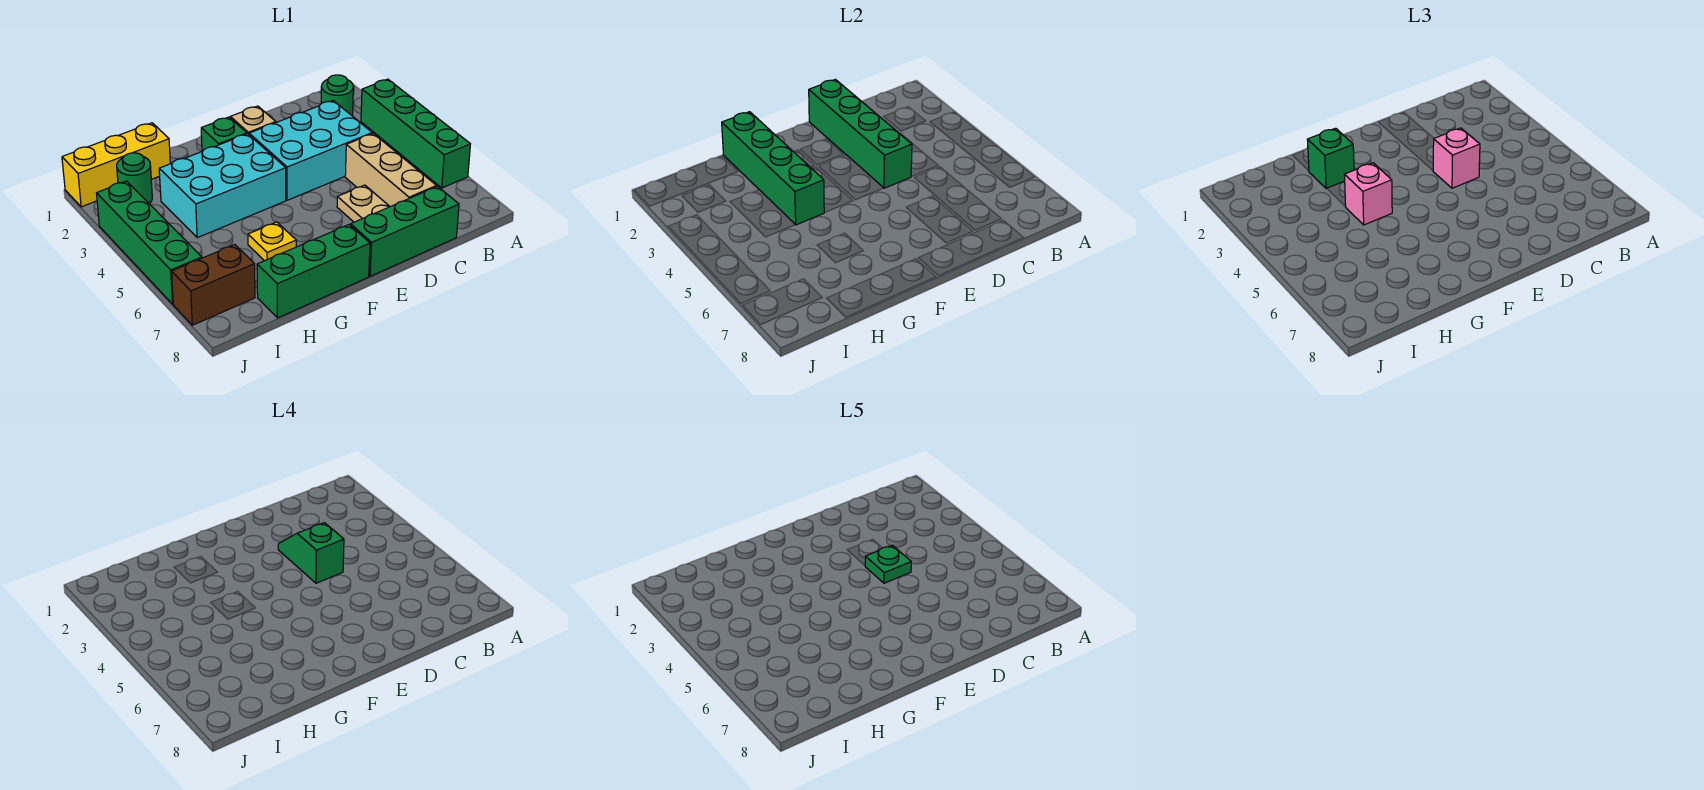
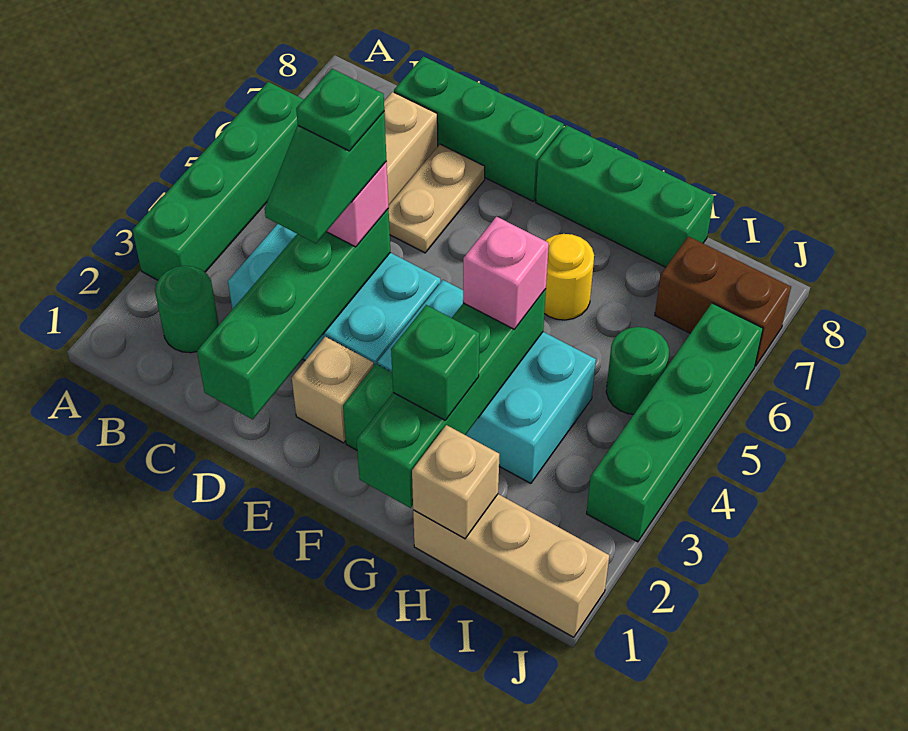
yellow plate G6 level 1 -> yellow round brick G6 level 1
yellow brick H1:J1 level 1 -> tan brick H1:J1 level 1
none -> tan brick H1 level 2
green round brick I2 level 1 -> green round brick I5 level 1

